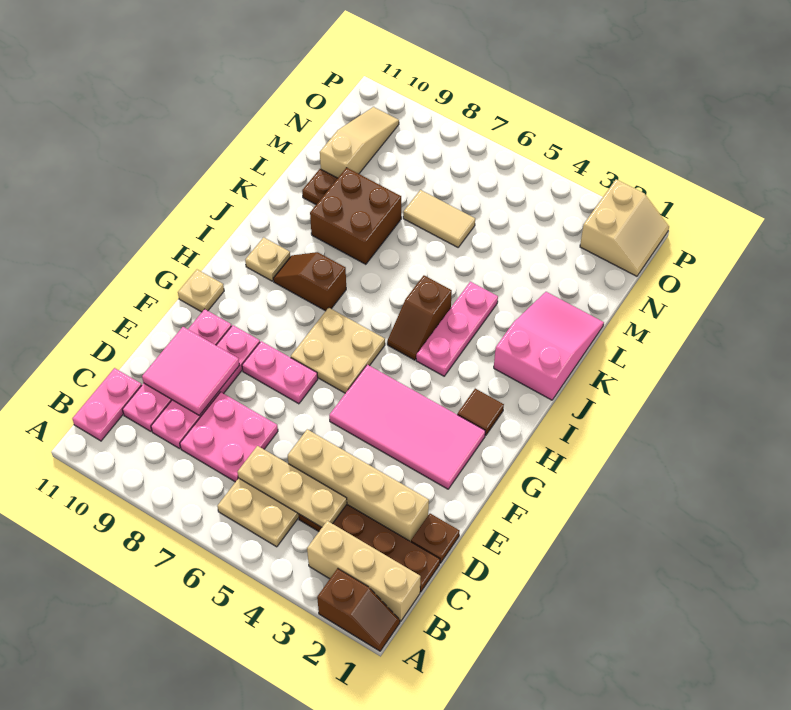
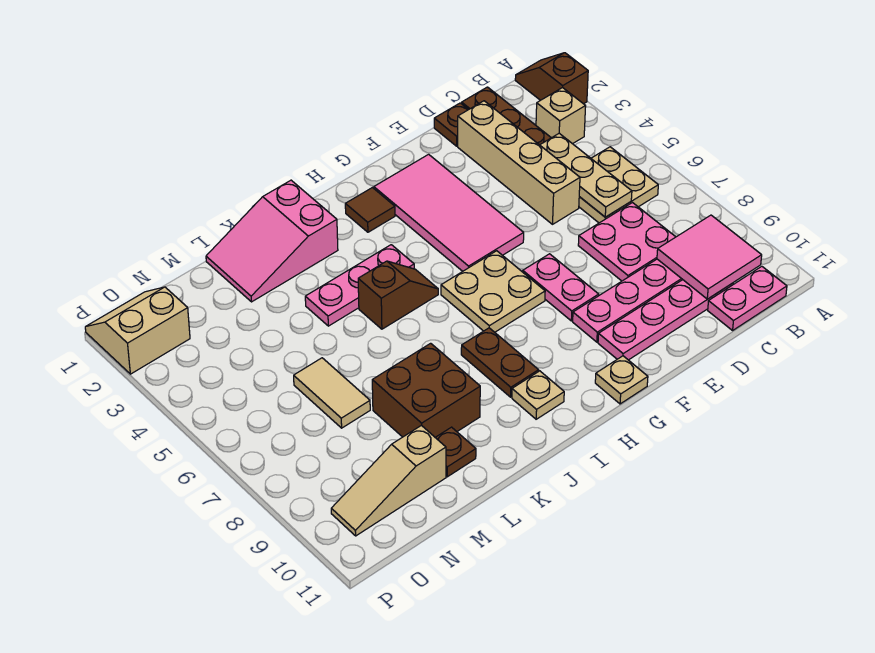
tan brick B1:B3 level 1 -> tan brick B3 level 1
pink tile D9:E10 level 2 -> pink tile B9:C10 level 2
brown slope I8:I9 level 1 top 8 -> brown plate I8:I9 level 1

